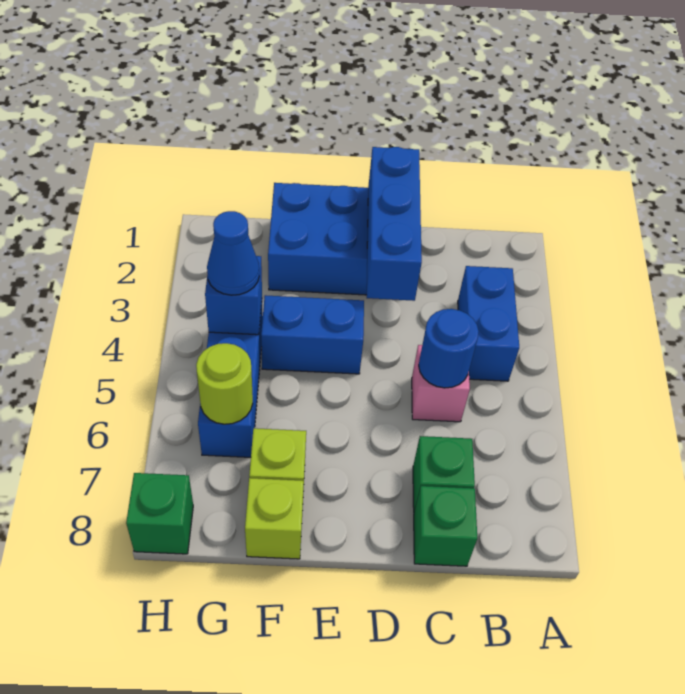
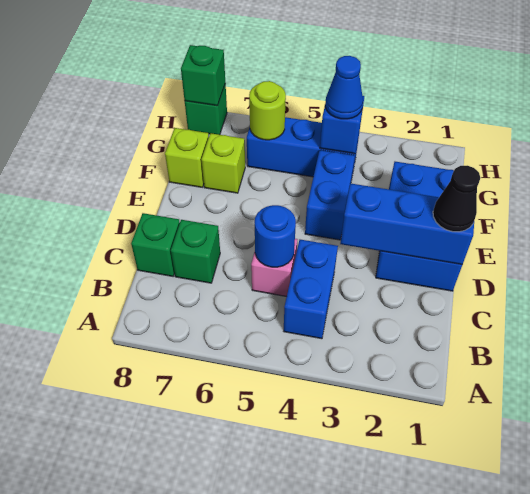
blue brick B3:B4 level 1 -> blue brick B4:C4 level 1
none -> black cone D1 level 3
none -> green brick H8 level 2

